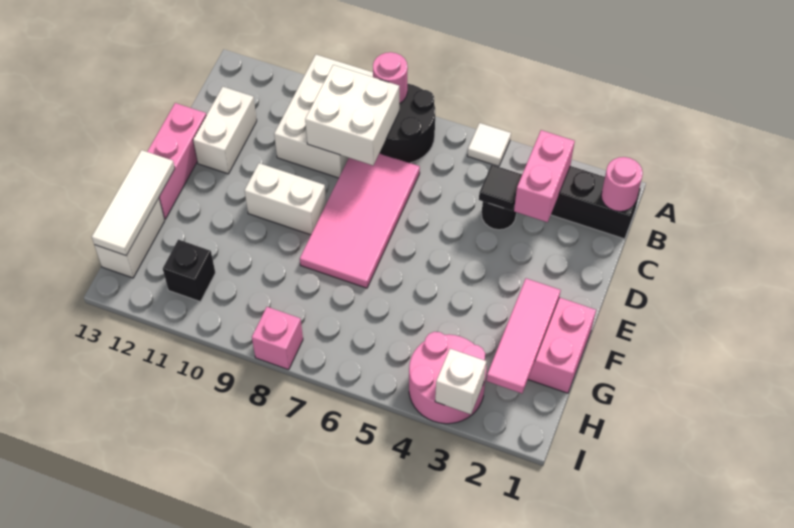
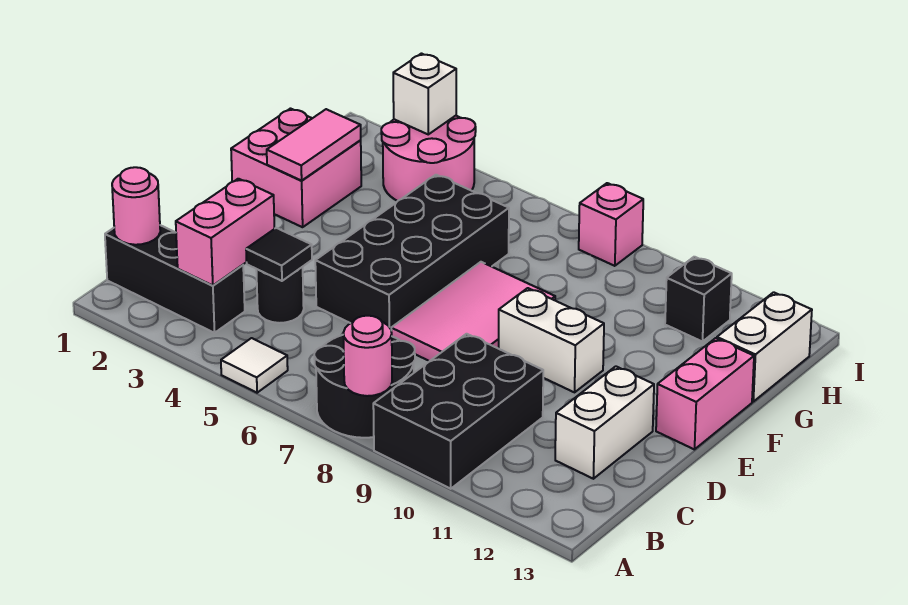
white brick A9:C10 level 1 -> black brick A9:C10 level 1
white brick B8:C9 level 2 -> none
pink tile C7:F8 level 1 -> pink tile D7:F8 level 1
none -> black brick D5:G6 level 1
pink brick D13:F13 level 1 -> pink brick E13:F13 level 1
pink tile F2:H2 level 2 -> pink tile F2:G2 level 2
white tile F13:H13 level 2 -> none

